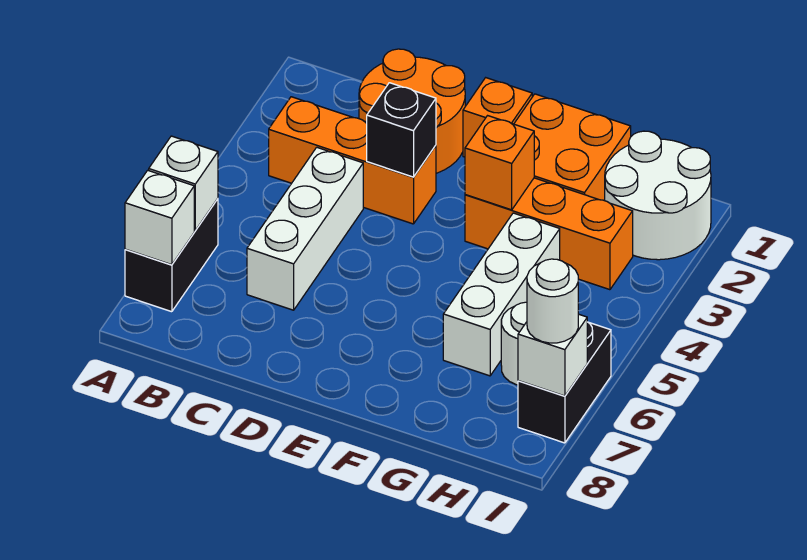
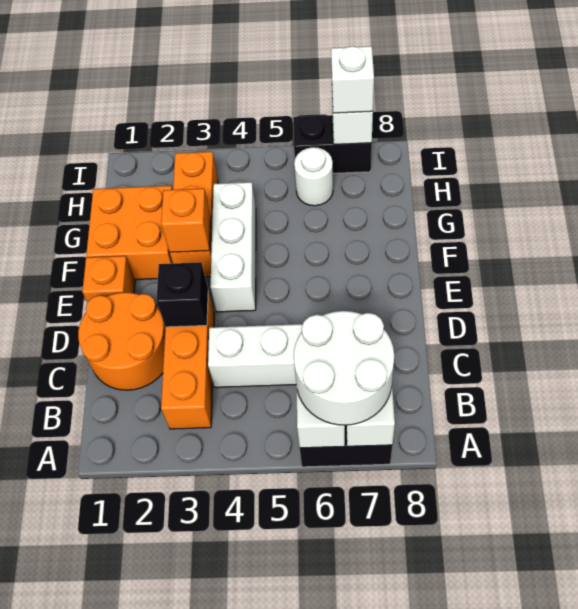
white brick G4:G6 level 1 -> white brick E4:G4 level 1
white round brick H1:I2 level 1 -> white round brick A6:B7 level 3
white round brick I7 level 3 -> white brick I7 level 3

